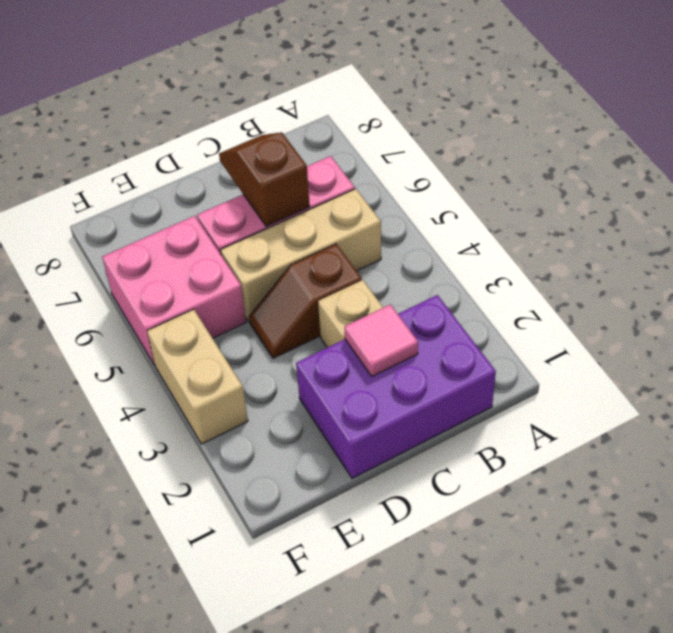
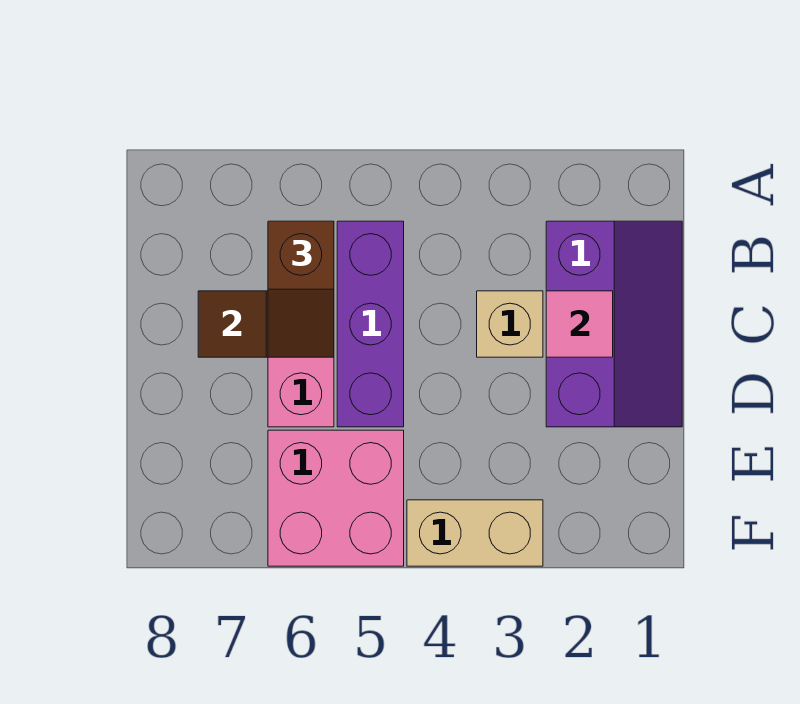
purple brick B1:D2 level 1 -> purple slope B1:D2 level 1 top 2
tan brick B5:D5 level 1 -> purple brick B5:D5 level 1
brown slope C4:D4 level 1 top C -> brown slope B6:C6 level 3 top B

